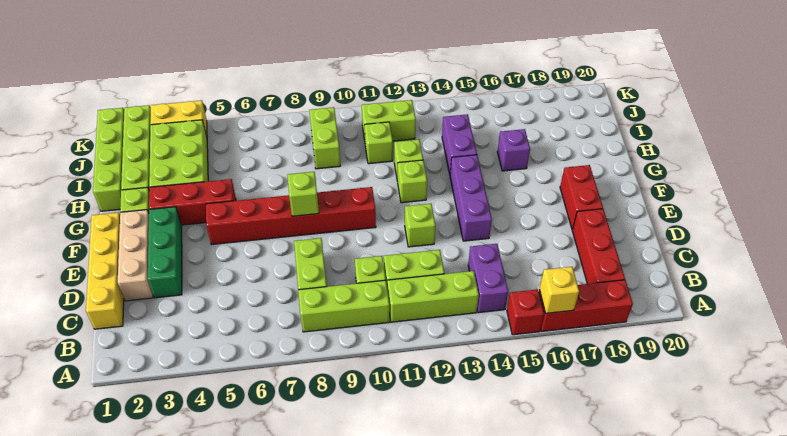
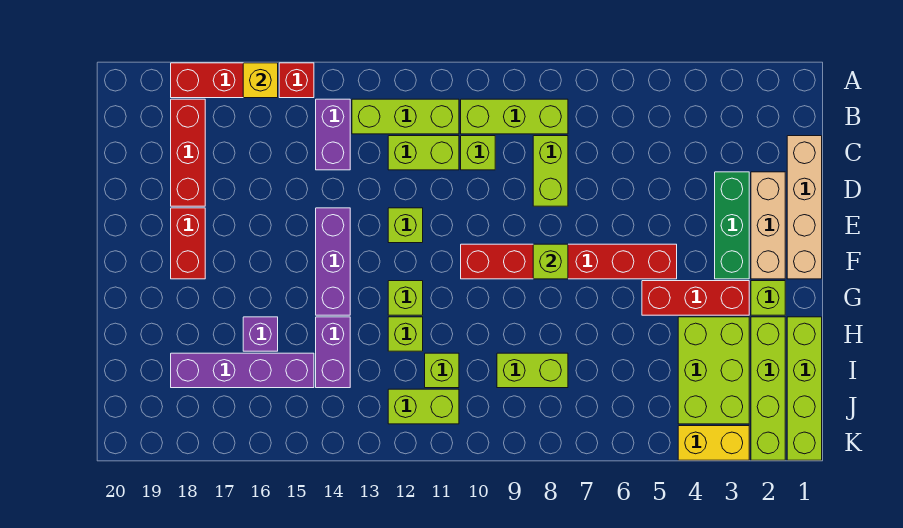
yellow brick C1:F1 level 1 -> tan brick C1:F1 level 1
lime brick I9:J9 level 1 -> lime brick I8:I9 level 1
none -> purple brick I15:I18 level 1

